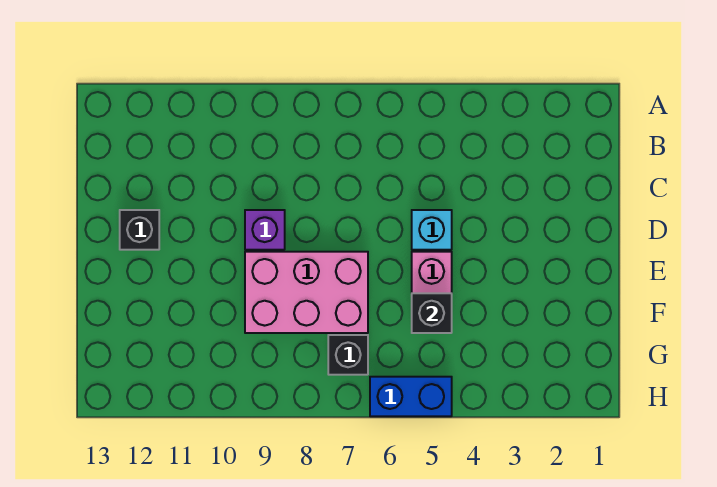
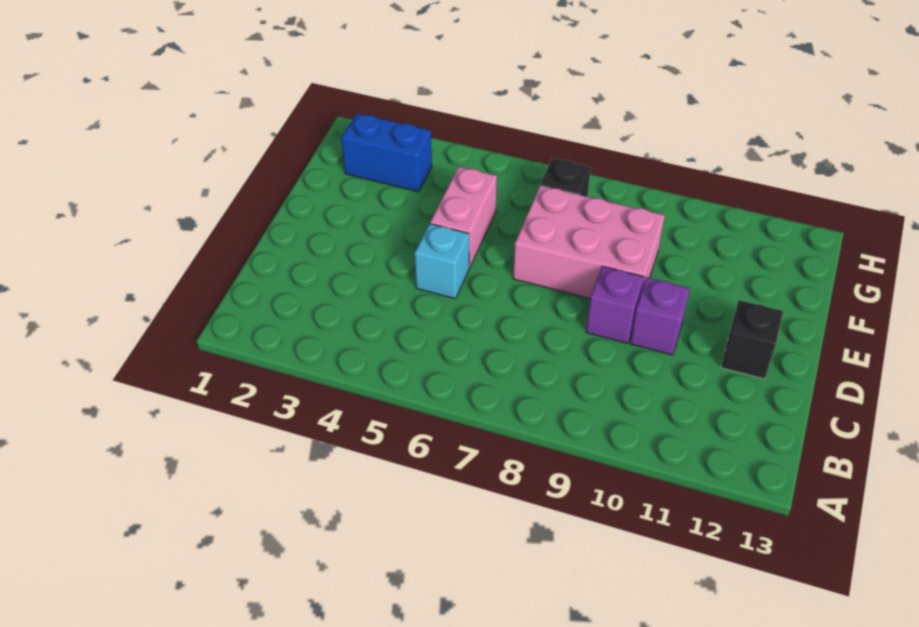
none -> purple brick D10 level 1
black brick F5 level 2 -> none
blue brick H5:H6 level 1 -> blue brick G2:G3 level 1

